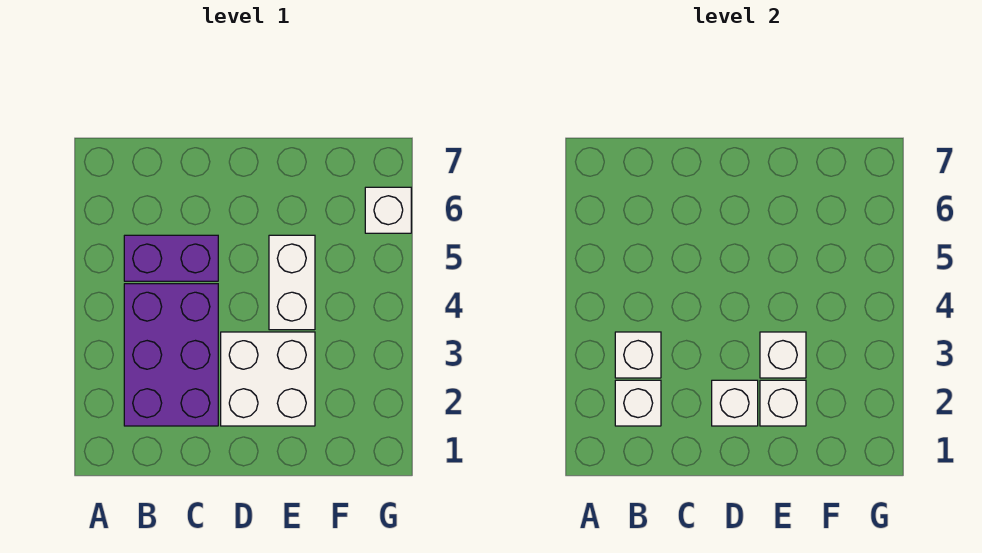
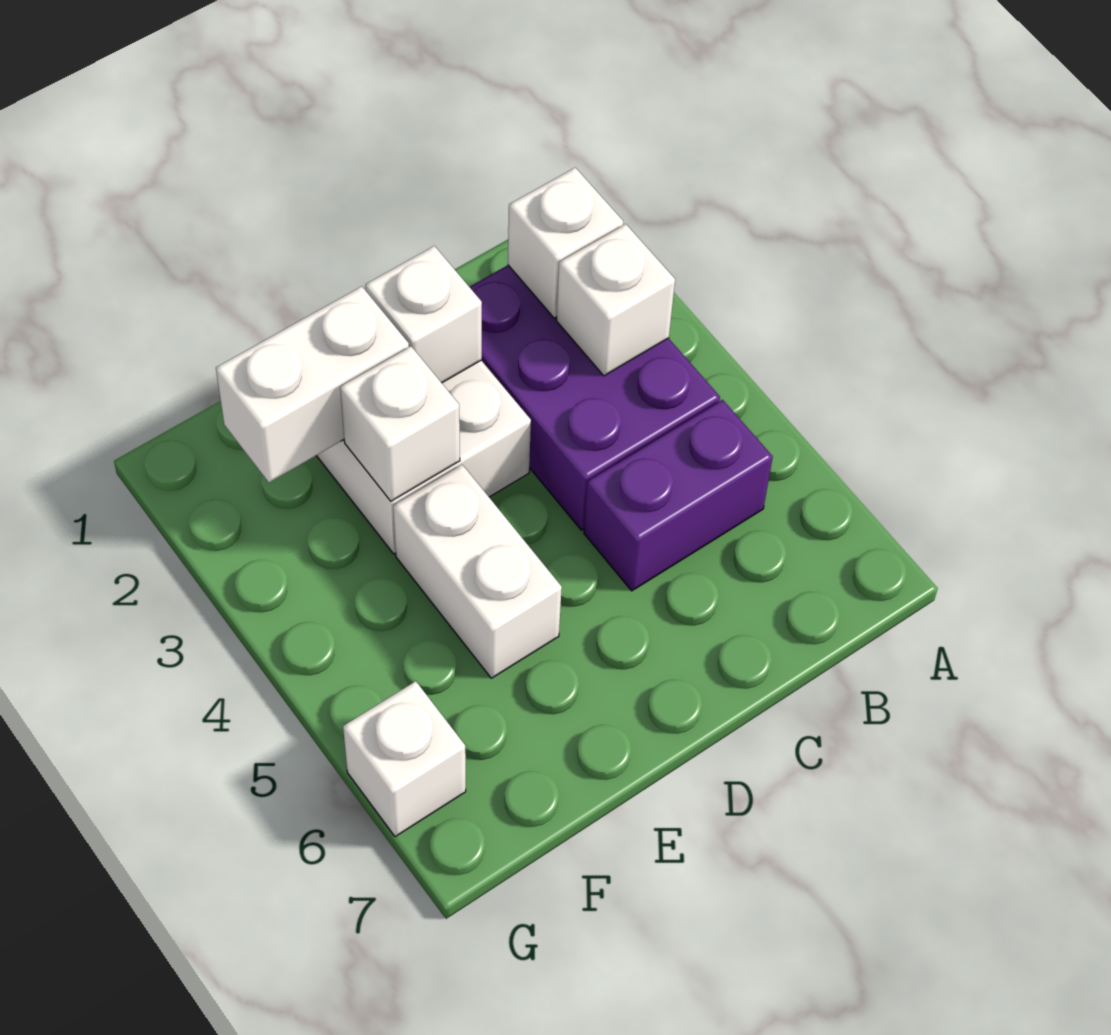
white brick E2 level 2 -> white brick E2:F2 level 2

